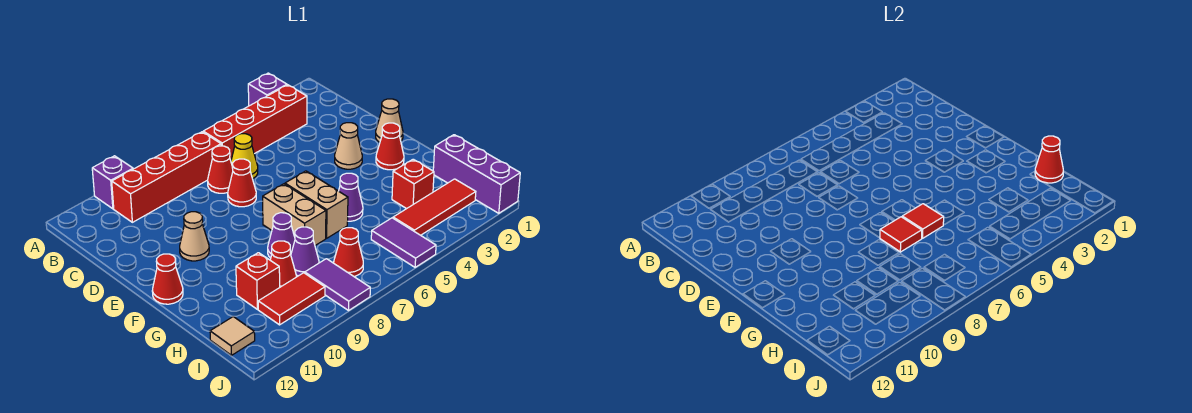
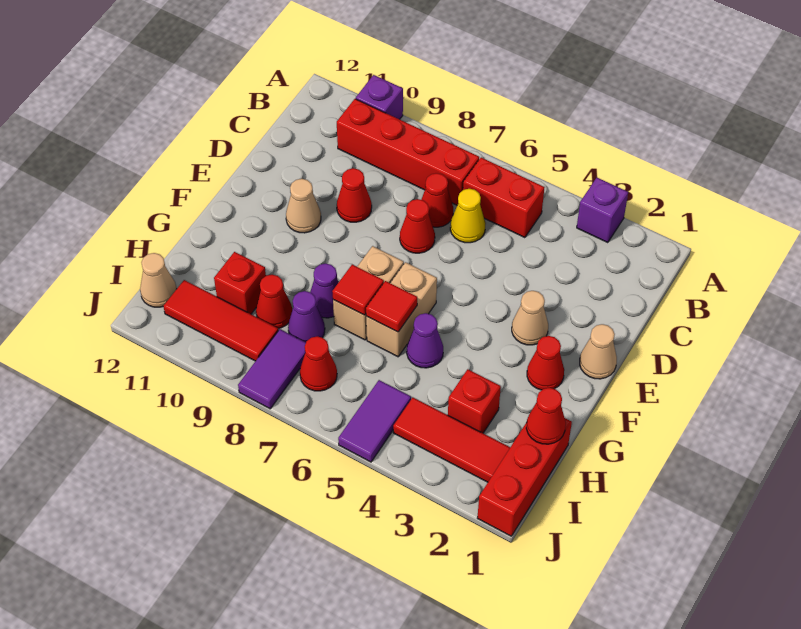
red brick B3:B6 level 1 -> red brick B5:B6 level 1
red cone F12 level 1 -> red cone D9 level 1
purple brick H1:J1 level 1 -> red brick H1:J1 level 1
red tile I9:I10 level 1 -> red tile I9:I11 level 1
tan tile I12 level 1 -> tan cone I12 level 1

